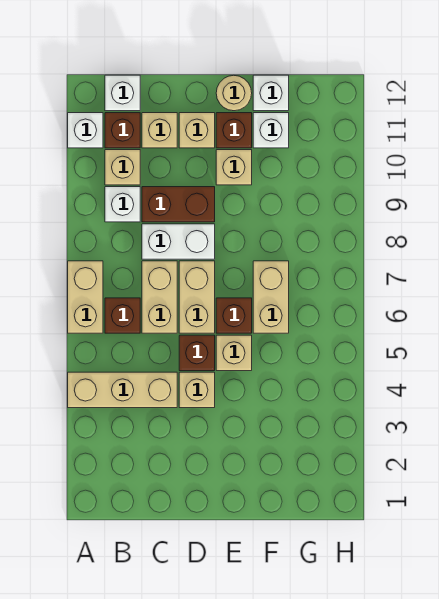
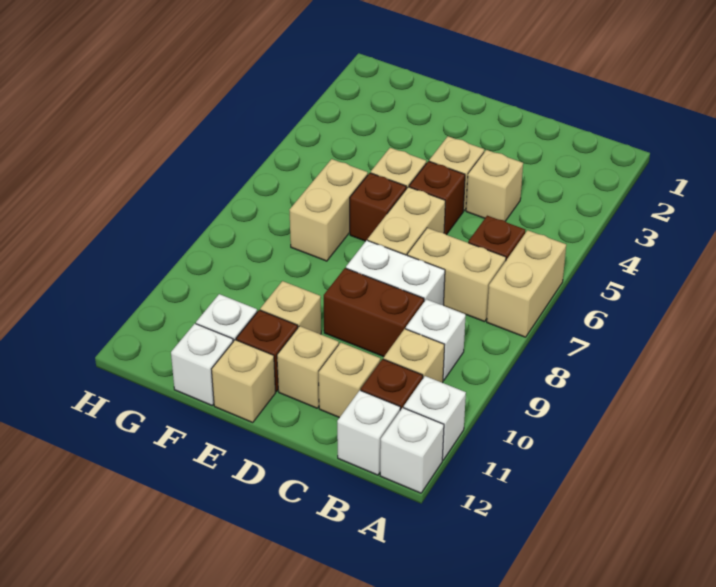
tan brick A4:C4 level 1 -> tan brick C4 level 1
none -> white brick A12 level 1
tan brick C6:C7 level 1 -> tan brick B7:C7 level 1
tan round brick E12 level 1 -> tan brick E12 level 1

